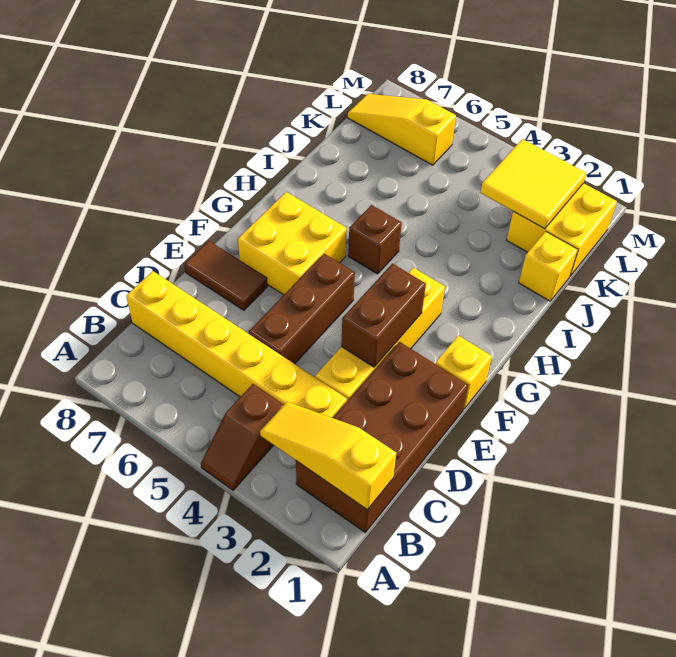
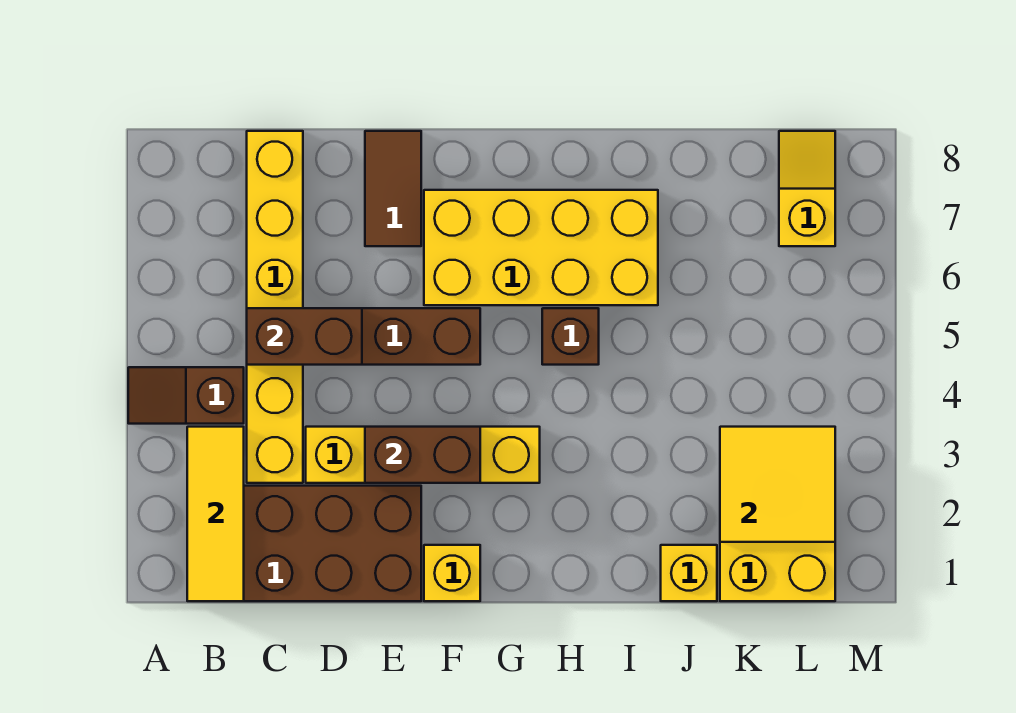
yellow slope B1:B3 level 2 top 1 -> yellow tile B1:B3 level 2
none -> brown brick C5:D5 level 2
yellow brick F6:G7 level 1 -> yellow brick F6:I7 level 1
yellow slope L6:L8 level 1 top 6 -> yellow slope L7:L8 level 1 top 7

